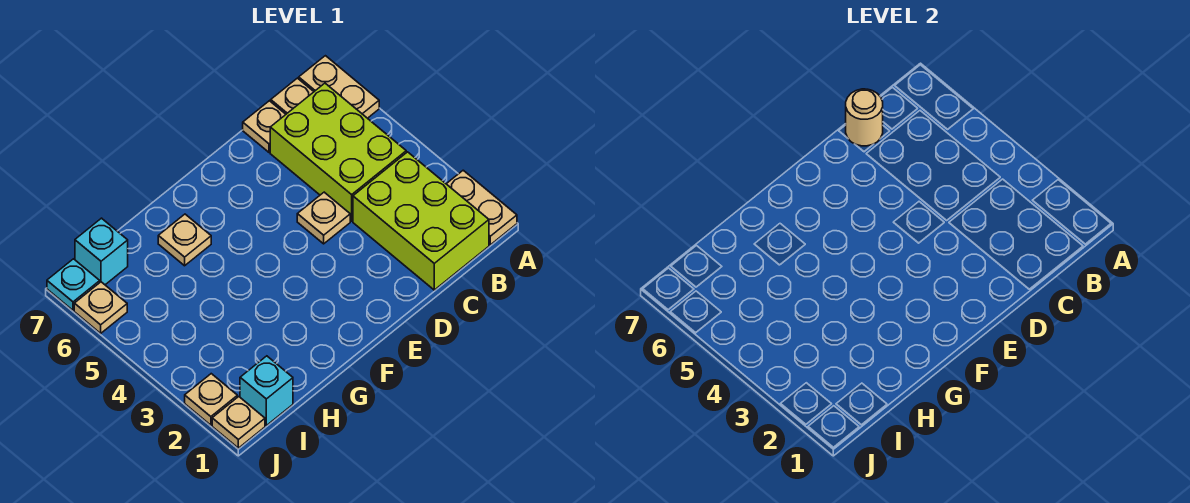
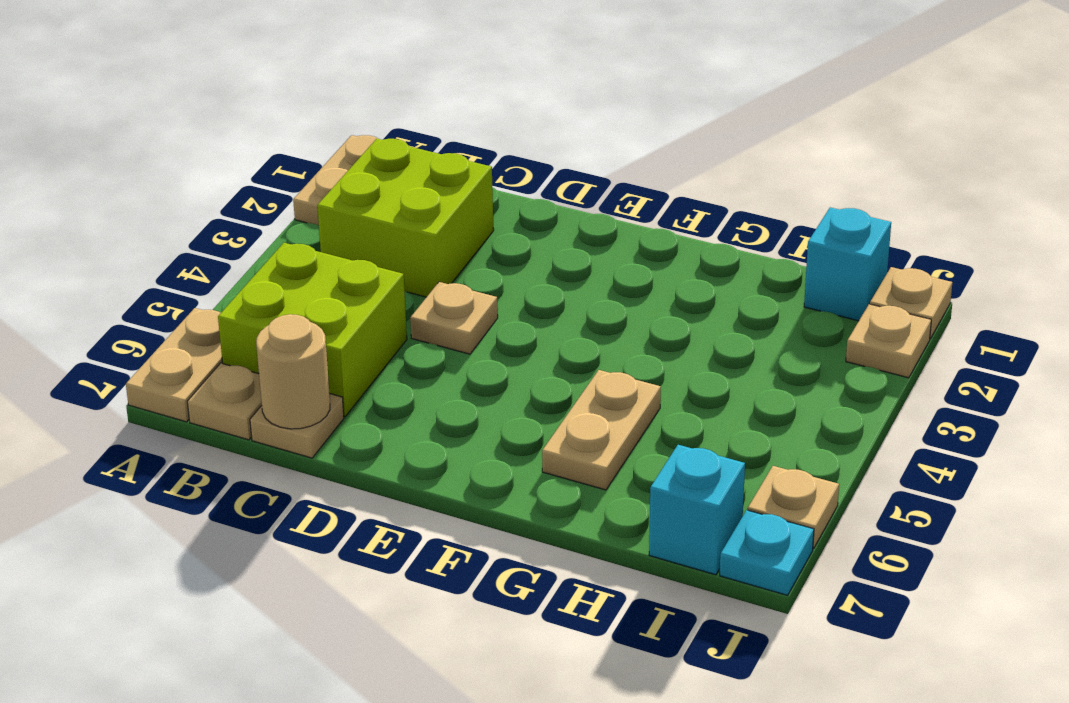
lime brick B1:C3 level 1 -> lime brick B2:C3 level 1
lime brick B4:C6 level 1 -> lime brick B5:C6 level 1
tan plate G6 level 1 -> tan plate G5:G6 level 1

